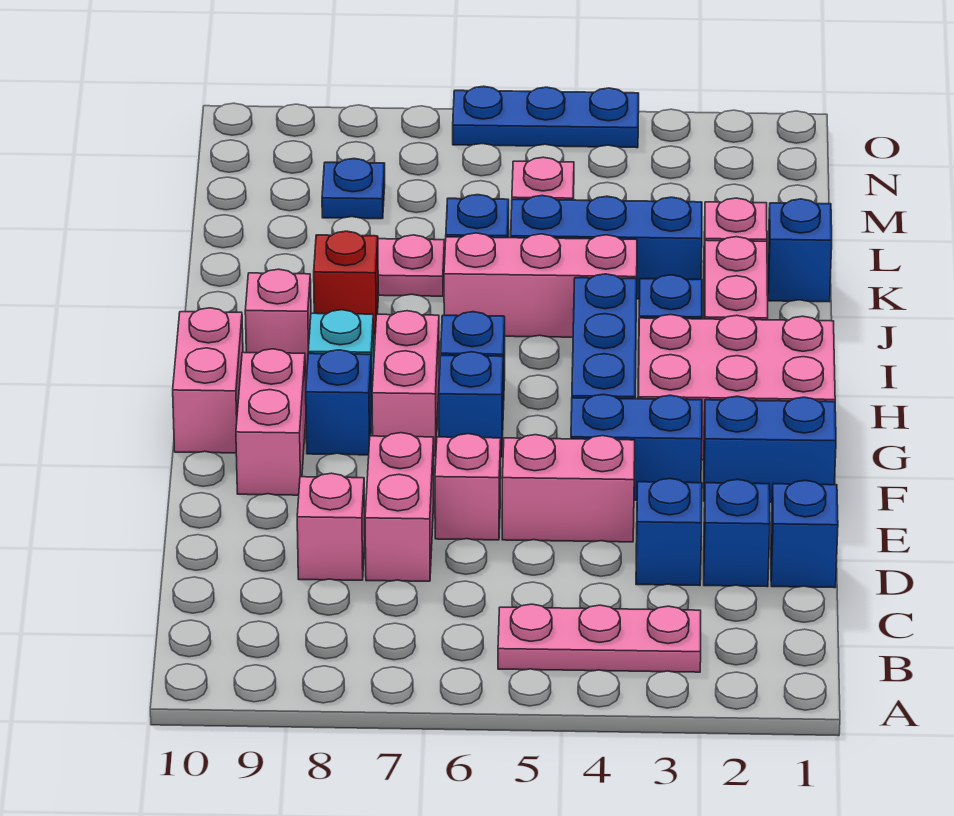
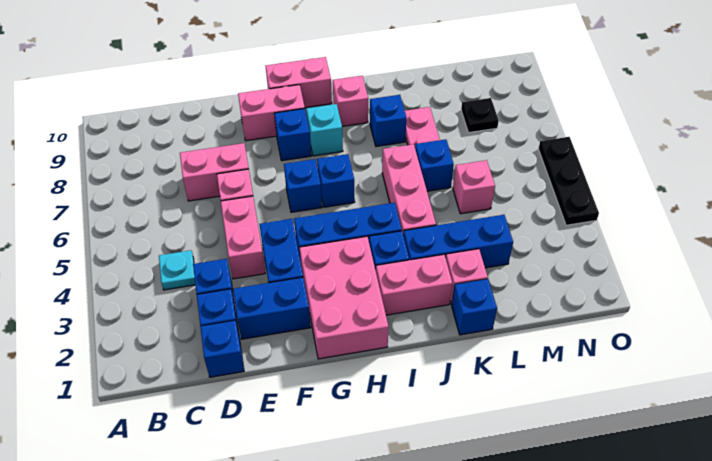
pink plate B3:B5 level 1 -> none
none -> cyan plate C4 level 1
pink brick D8 level 1 -> none
blue brick F1:F2 level 1 -> blue brick E2:F2 level 1
pink brick G7:H7 level 1 -> none
red brick J8 level 1 -> blue brick J8 level 1
blue brick K3:K5 level 1 -> blue brick J3:L3 level 1
blue plate M8 level 1 -> black plate M8 level 1
blue plate O4:O6 level 1 -> black plate O4:O6 level 1

